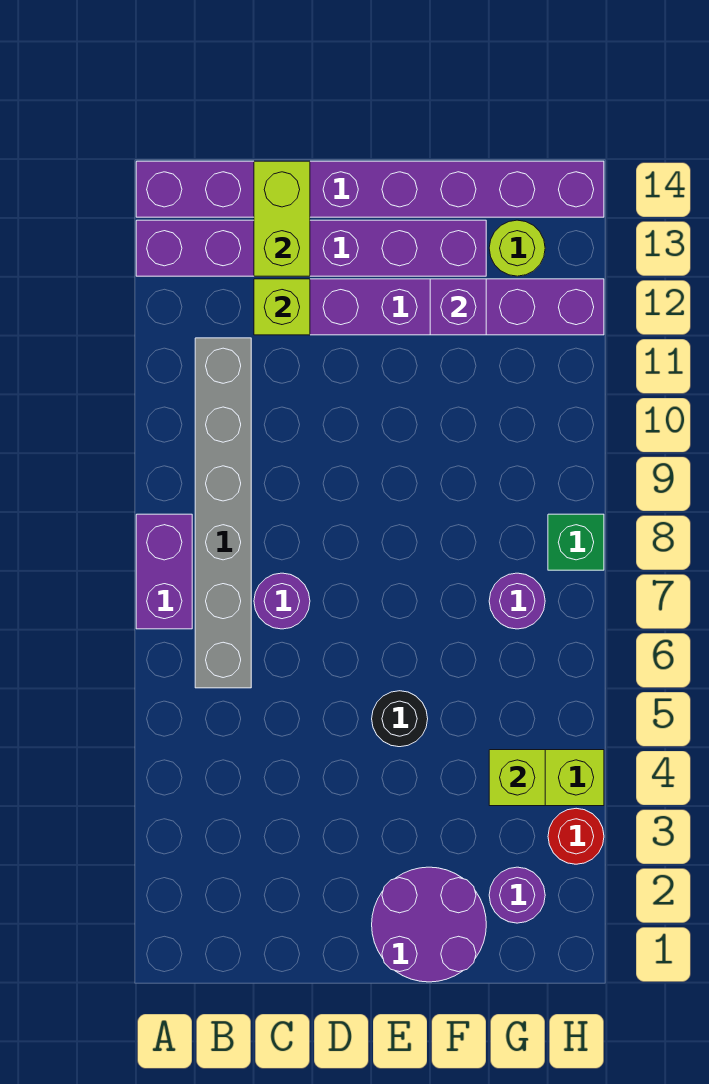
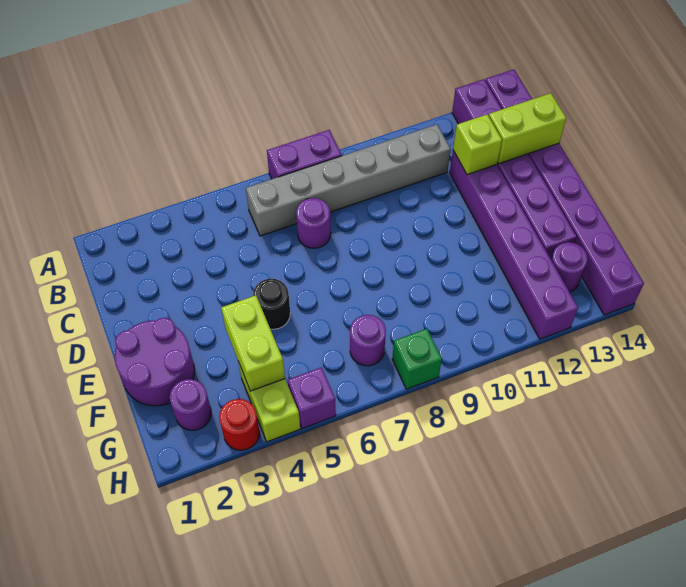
purple brick F12 level 2 -> purple brick H5 level 1
lime brick G4 level 2 -> lime brick F4:G4 level 2
lime round brick G13 level 1 -> purple round brick G13 level 1

